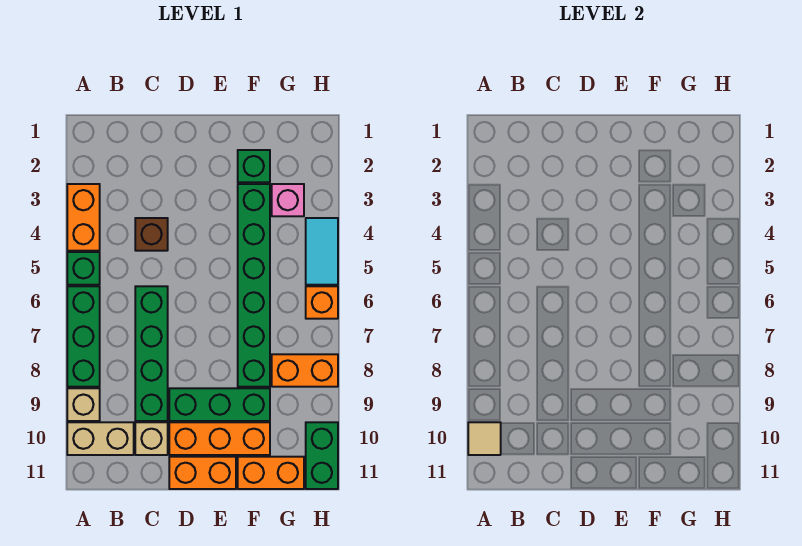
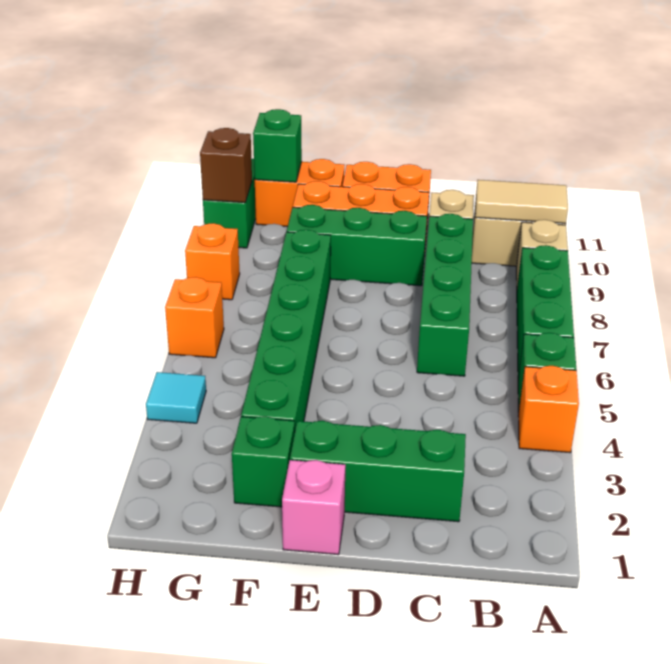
orange brick A3:A4 level 1 -> orange brick A4 level 1
tan tile A10 level 2 -> tan tile A10:B10 level 2
none -> green brick C2:E2 level 1
brown brick C4 level 1 -> brown brick H10 level 2
pink brick G3 level 1 -> pink brick E1 level 1
orange brick G8:H8 level 1 -> orange brick H8 level 1
none -> green brick G11 level 2
cyan tile H4:H5 level 1 -> cyan tile H4 level 1

